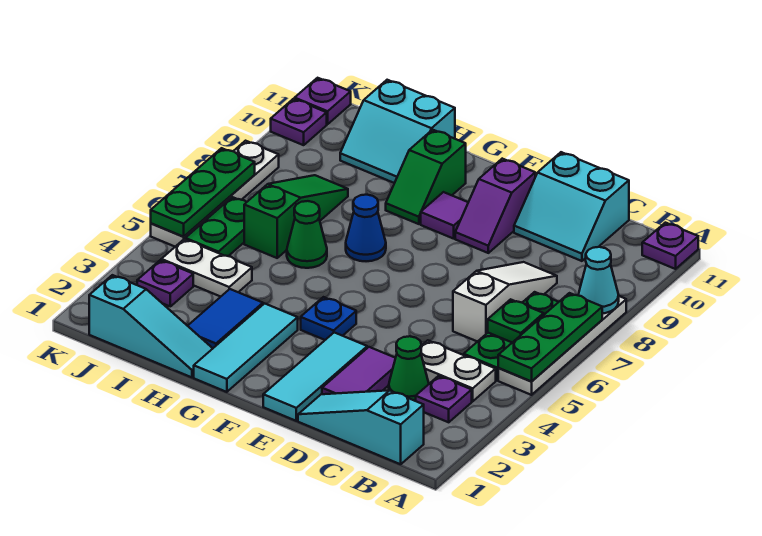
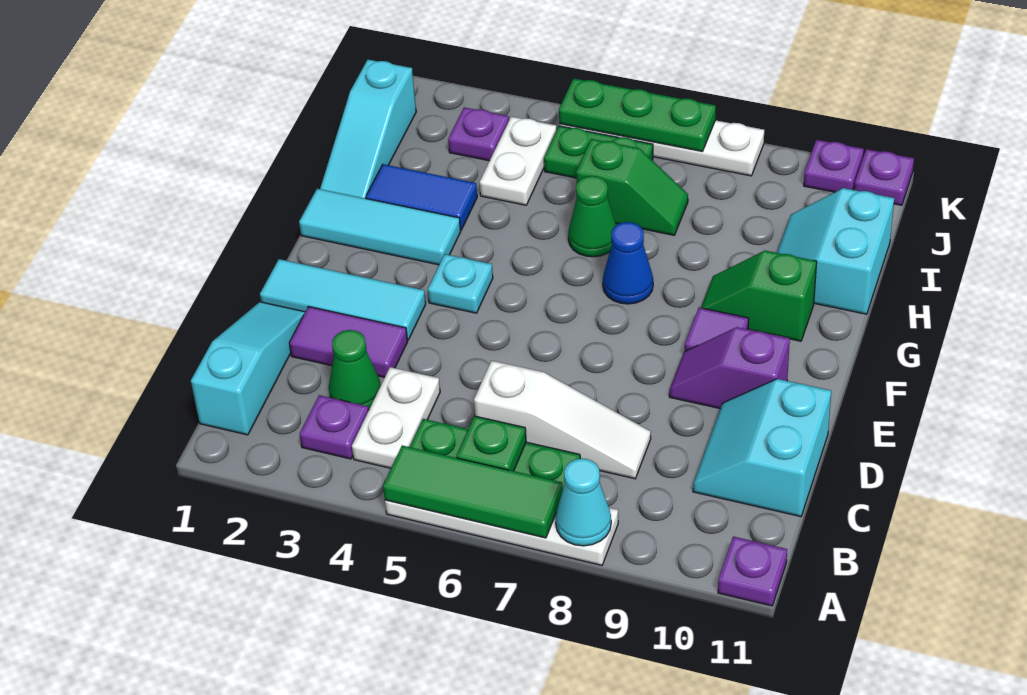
green plate A5:A7 level 2 -> green tile A5:A7 level 2
blue plate F4 level 1 -> cyan plate F4 level 1
green slope I6:I8 level 1 top 6 -> green slope I6:I7 level 1 top 6

